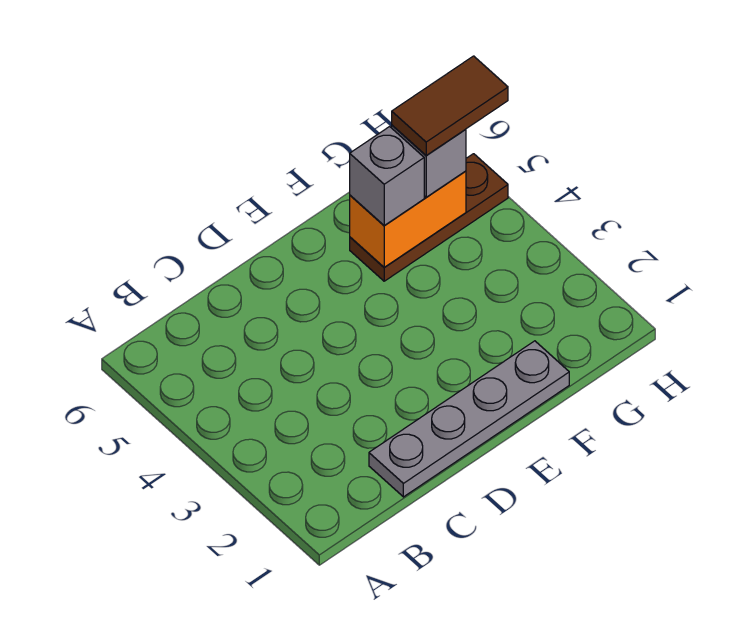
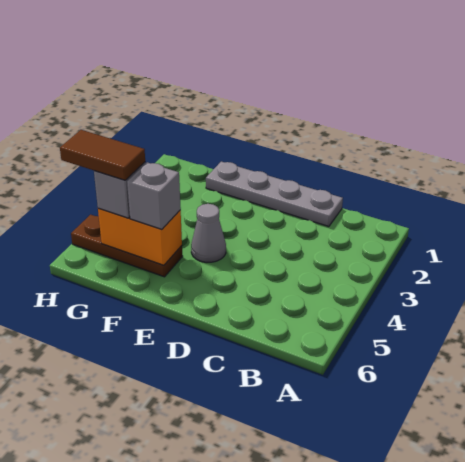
none -> grey cone E4 level 1

